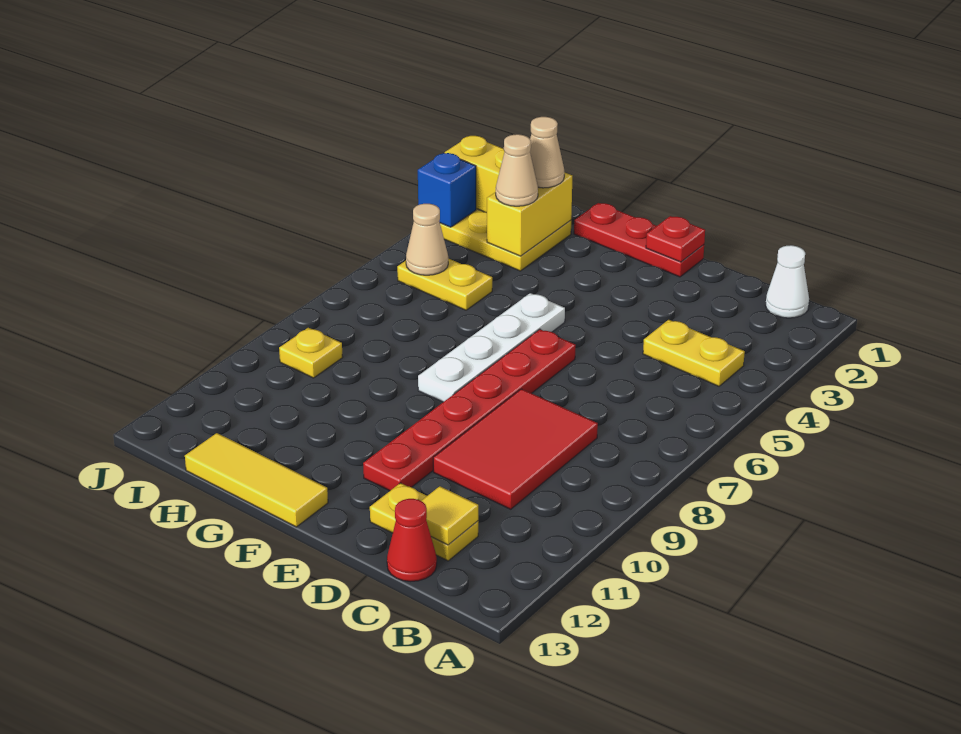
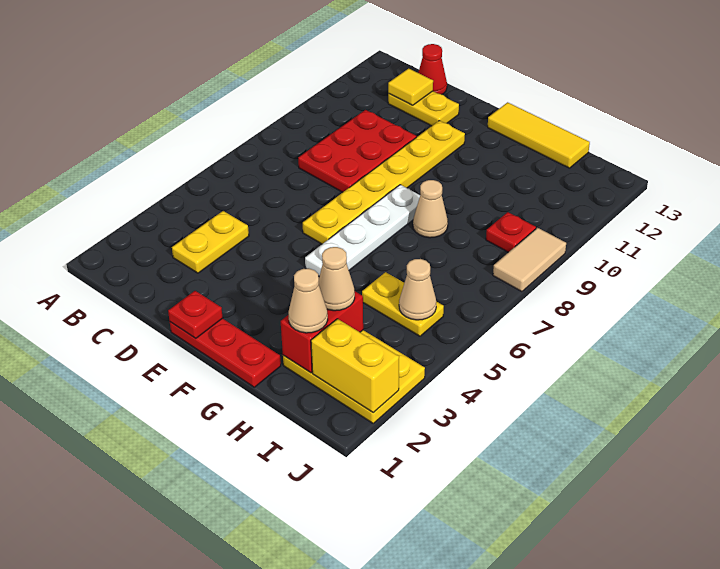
white cone B1 level 1 -> none
yellow plate B4:C4 level 1 -> yellow plate C3:C4 level 1
red tile C8:D10 level 1 -> red plate C8:D10 level 1
red plate E6:E11 level 1 -> yellow plate E6:E11 level 1
none -> tan cone G8 level 1
yellow brick H2:H3 level 2 -> red brick H2:H3 level 2
yellow plate I9 level 1 -> red plate I9 level 1
blue brick J3 level 2 -> none
none -> tan tile J8:J9 level 1

